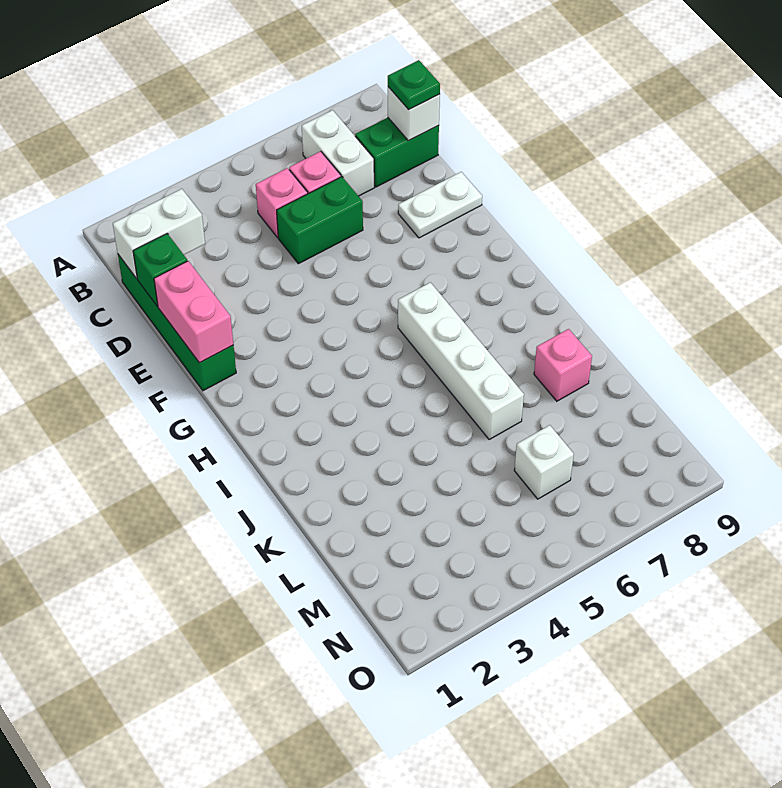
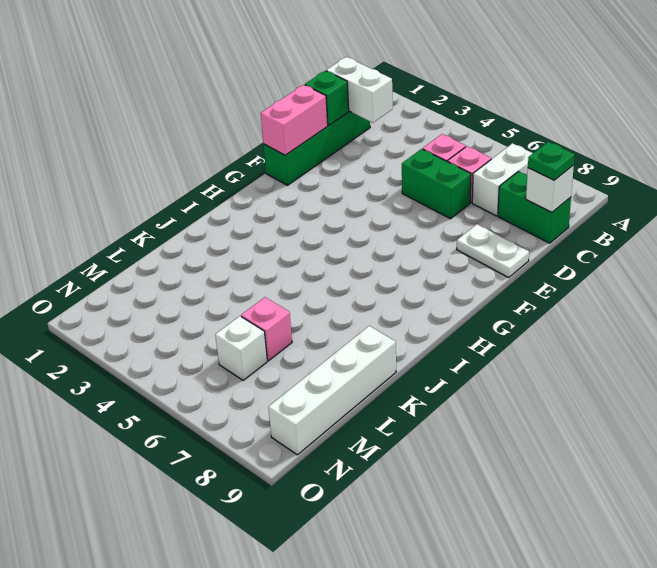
white brick H6:K6 level 1 -> white brick K9:N9 level 1
pink brick K8 level 1 -> pink brick L6 level 1

